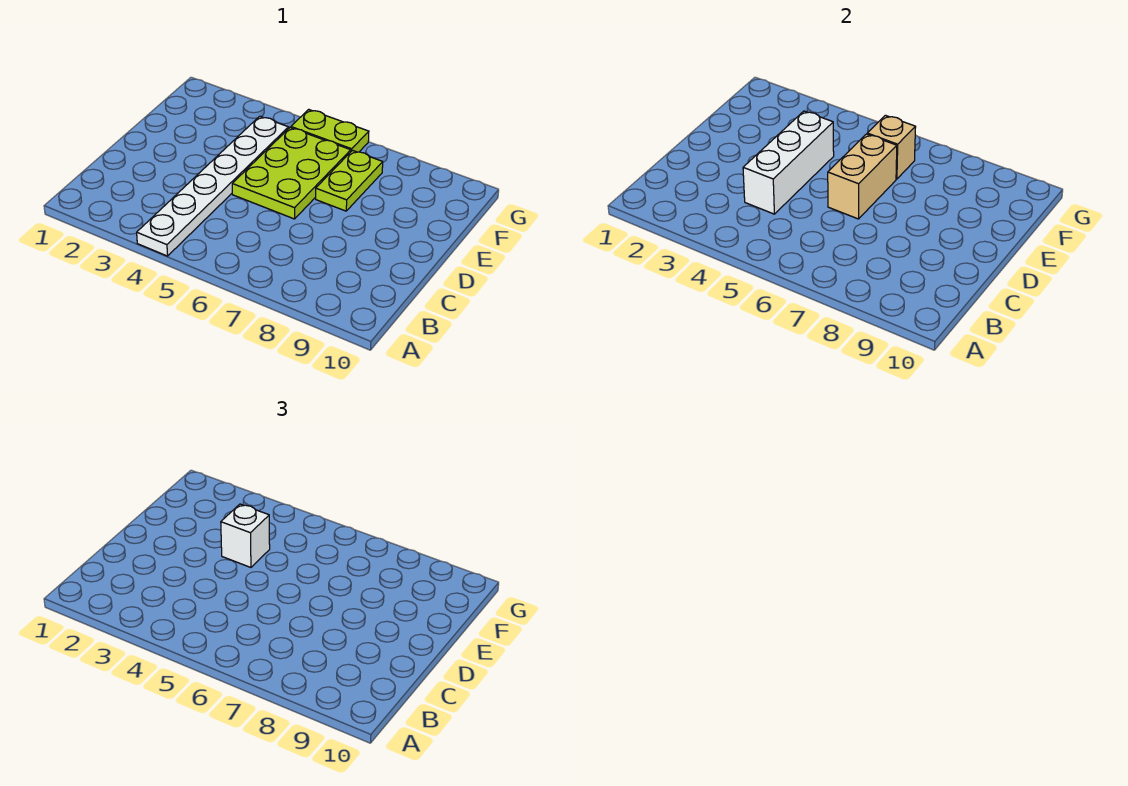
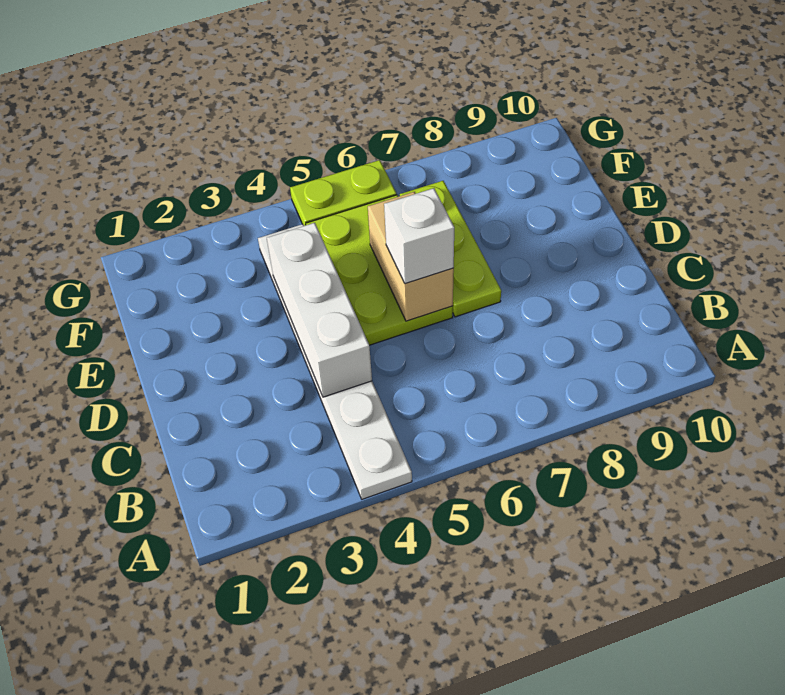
white brick E4 level 3 -> white brick D6 level 3
lime plate E7:F7 level 1 -> lime plate D7:F7 level 1
tan brick F6 level 2 -> none

